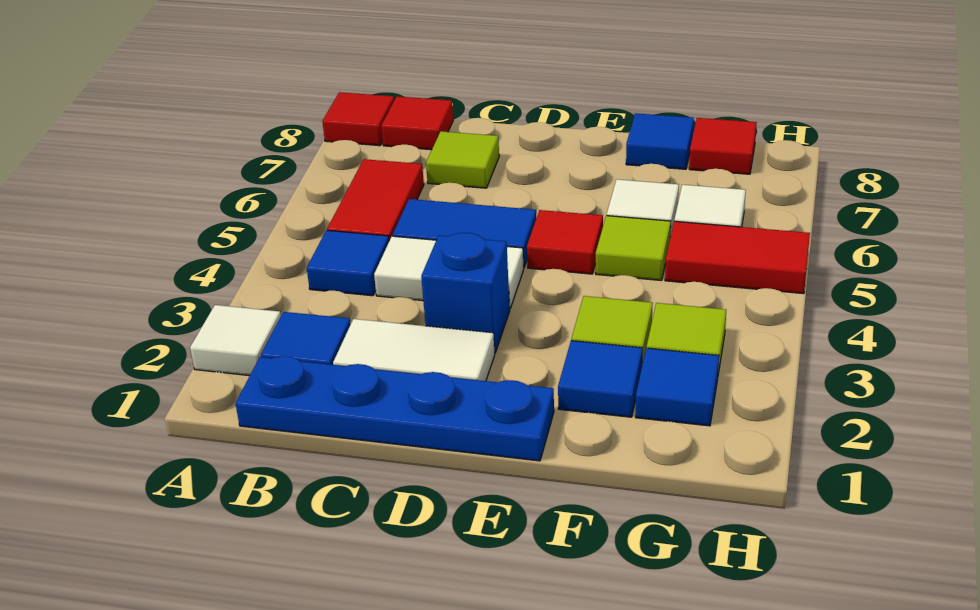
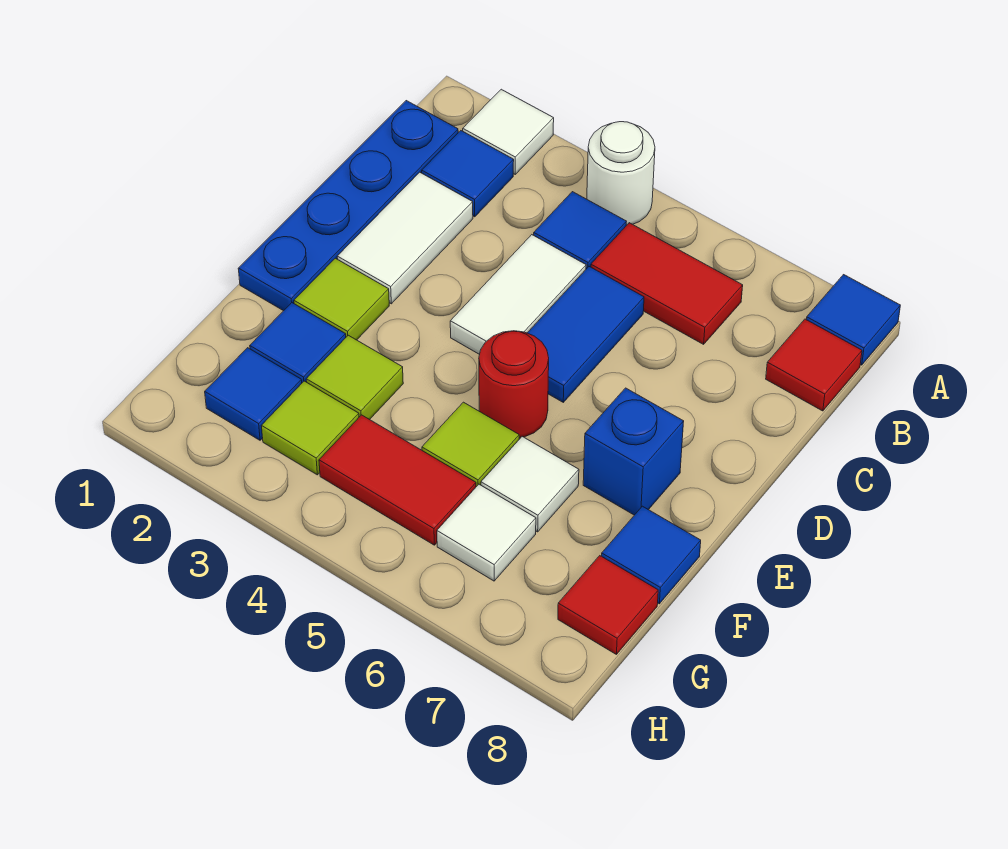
none -> white round brick A4 level 1
red tile A8 level 1 -> blue tile A8 level 1
lime tile C7 level 1 -> lime tile E2 level 1
blue brick D3 level 1 -> blue brick E7 level 1
red tile E5 level 1 -> red round brick E5 level 1
red tile G5:H5 level 1 -> red tile G4:G5 level 1

